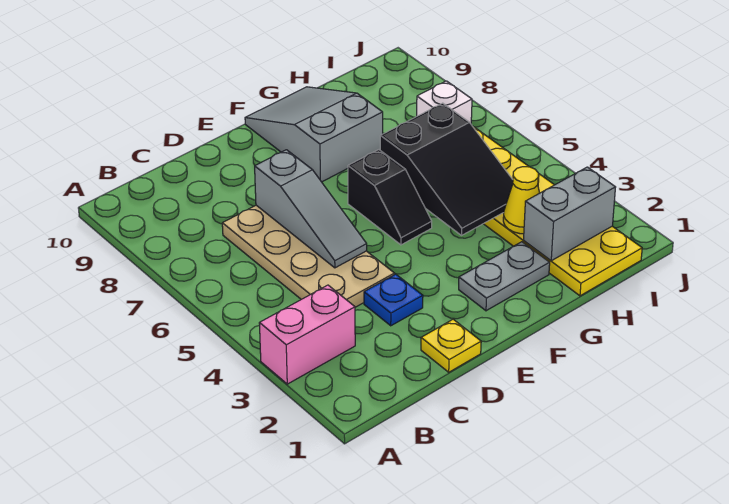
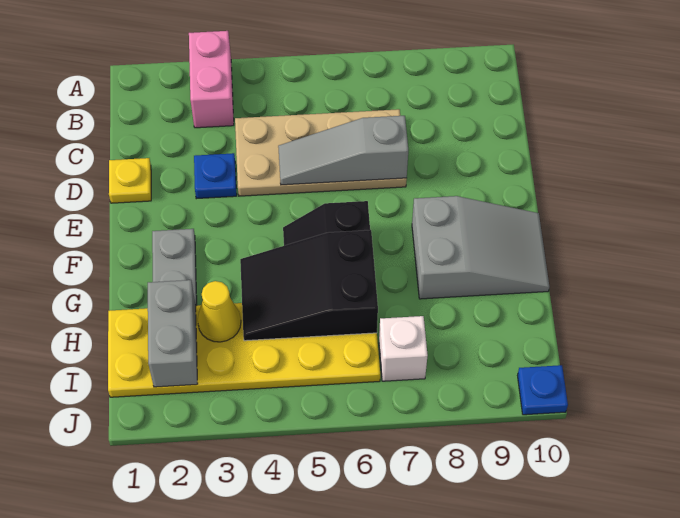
none -> blue plate J10 level 1

